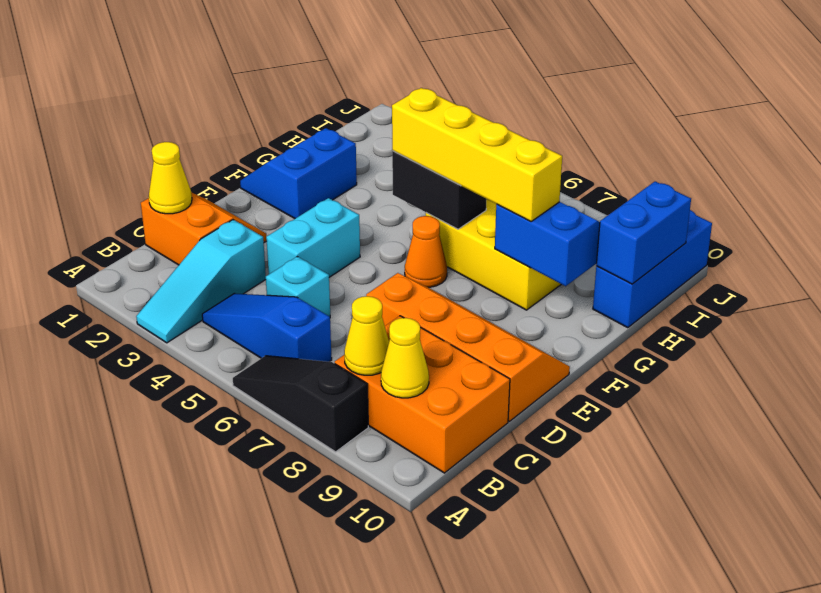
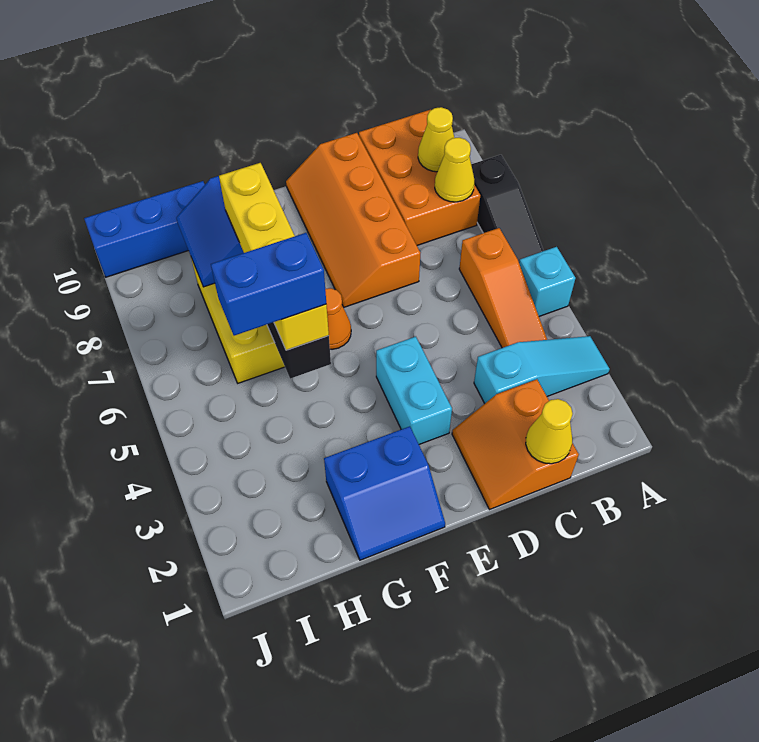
blue slope B4:B6 level 1 top 6 -> orange slope B4:B6 level 1 top 6
cyan brick C5 level 1 -> cyan brick A5 level 1
cyan brick D4:E4 level 1 -> cyan brick E3:E4 level 1
blue brick H10:I10 level 2 -> blue brick G5:H5 level 4

